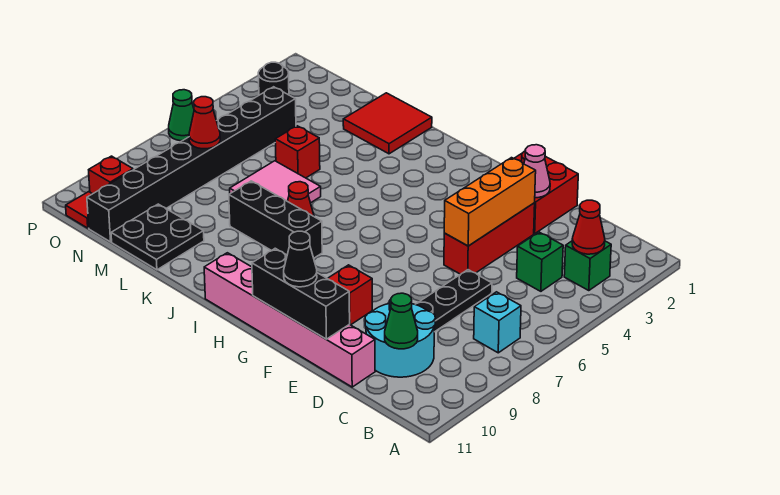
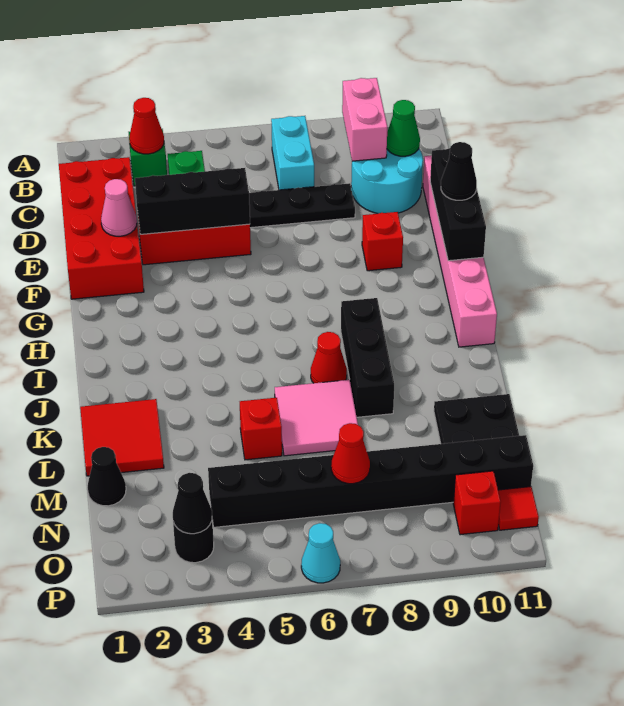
cyan brick B7 level 1 -> cyan brick B7:C7 level 1
none -> pink brick B9:C9 level 2
red brick E1:F2 level 1 -> red brick C1:F2 level 1
orange brick E3:E5 level 2 -> black brick E3:E5 level 2
none -> black cone M1 level 1
none -> black cone O3 level 2
green cone P6 level 1 -> cyan cone P6 level 1

